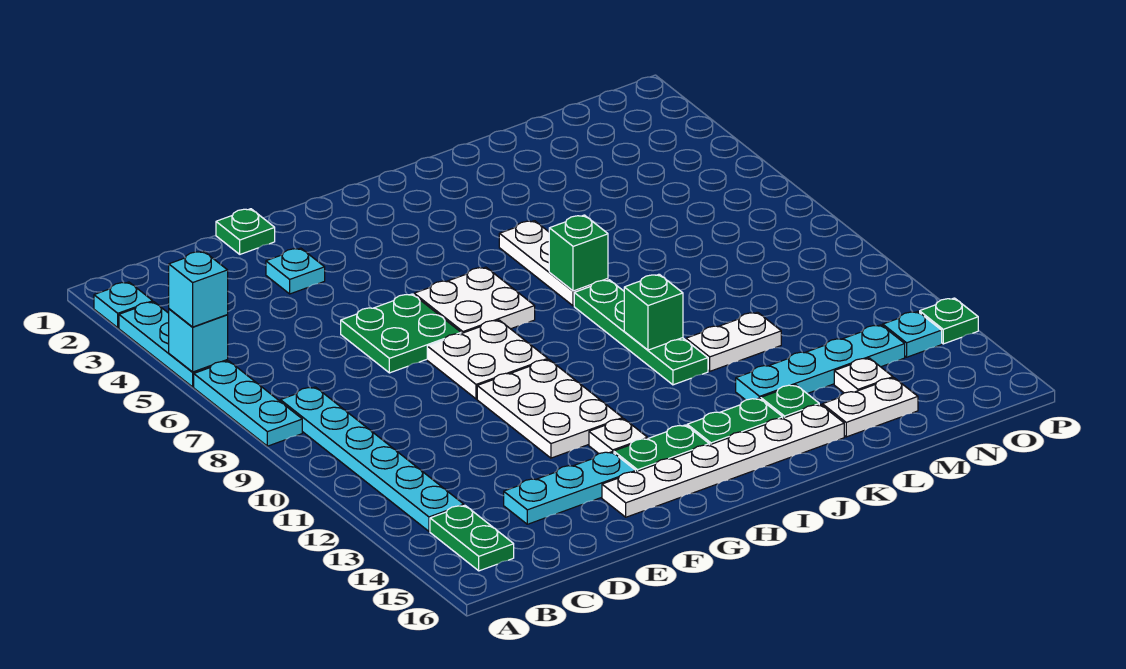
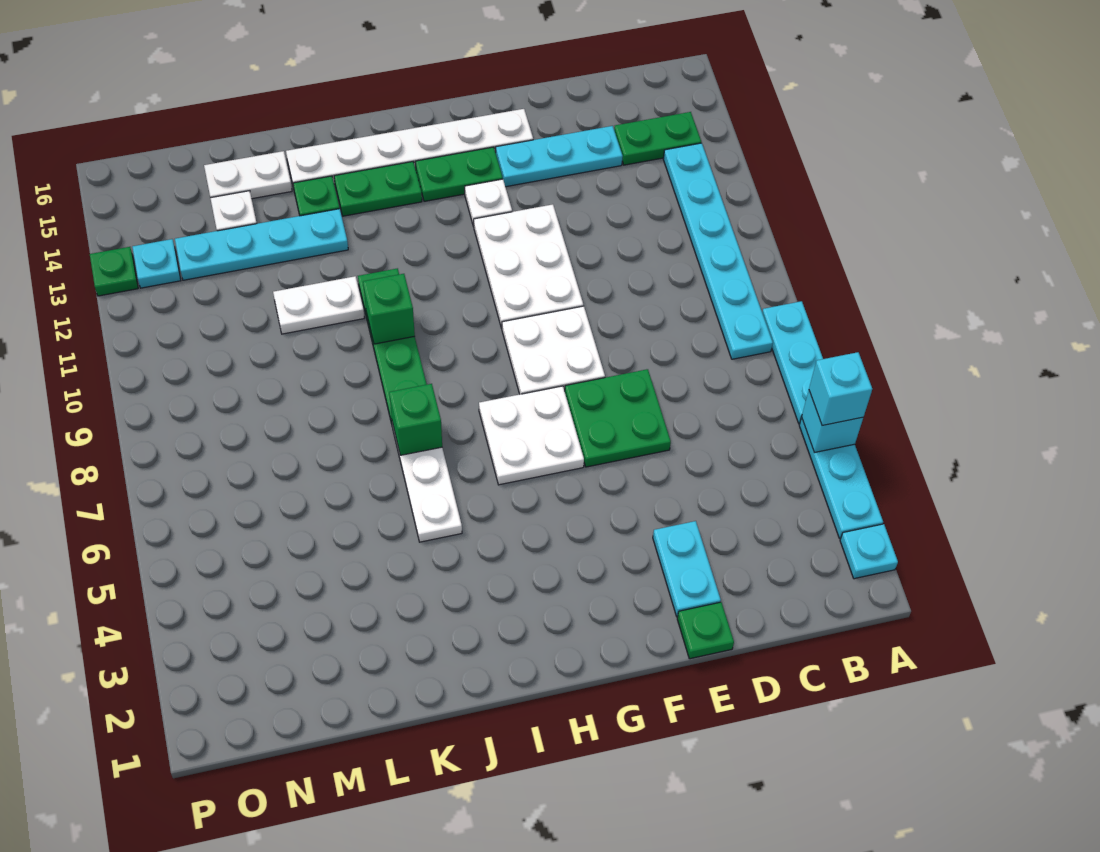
green plate B14:B15 level 1 -> green plate B14:C14 level 1
cyan plate E3 level 1 -> cyan plate E2:E3 level 1

